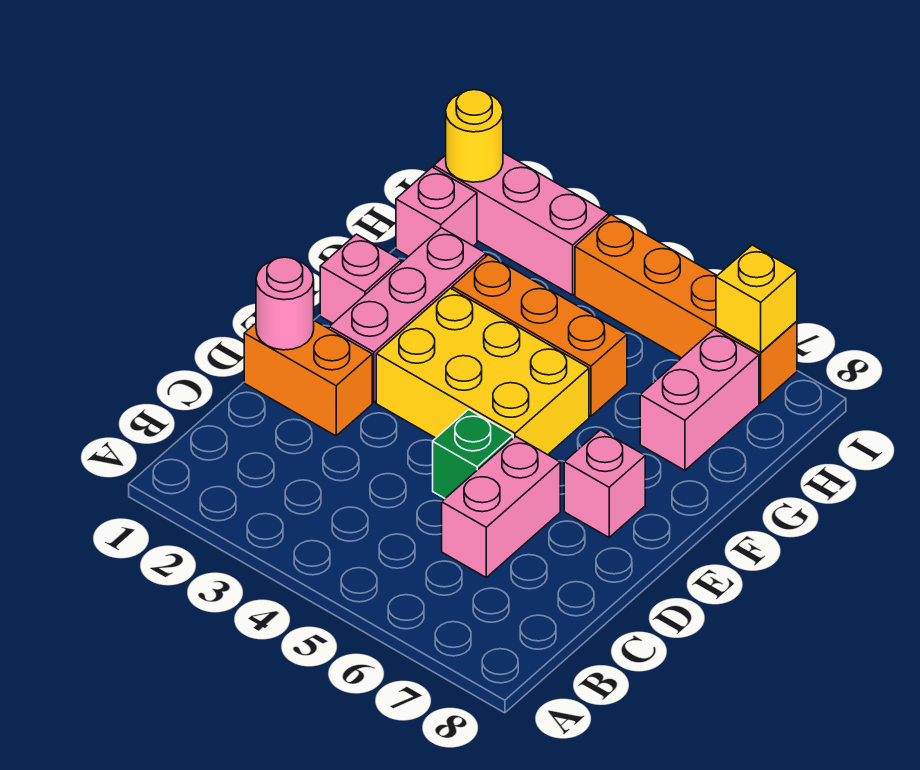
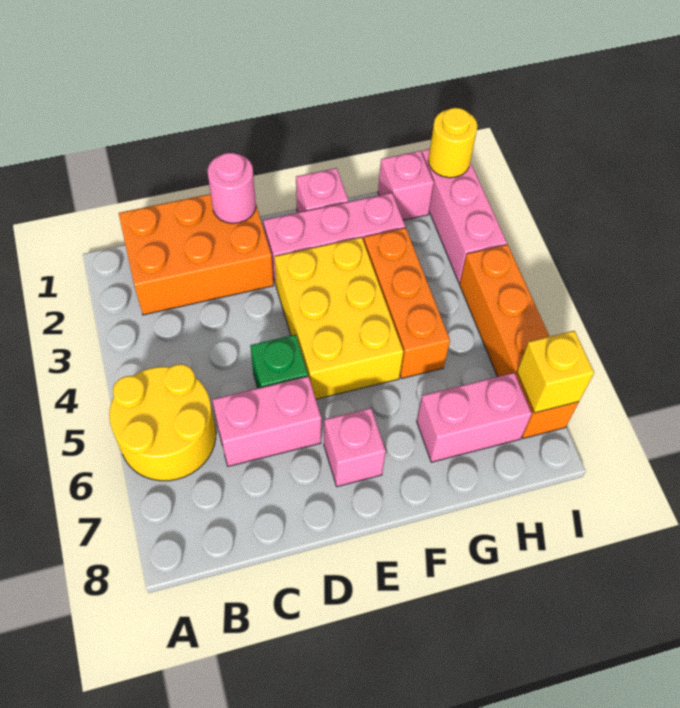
none -> yellow round brick A5:B6 level 1
orange brick D1:D2 level 1 -> orange brick B1:D2 level 1

